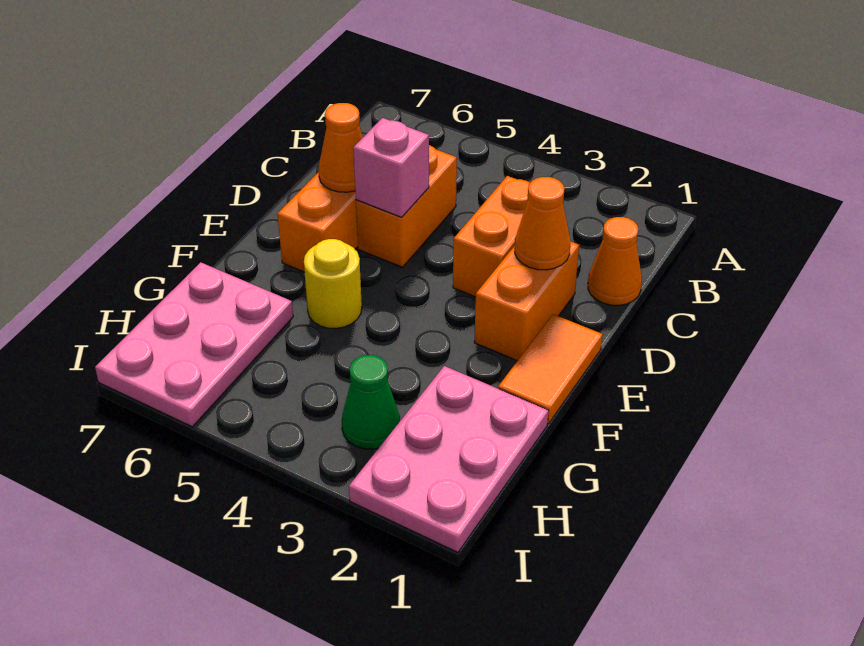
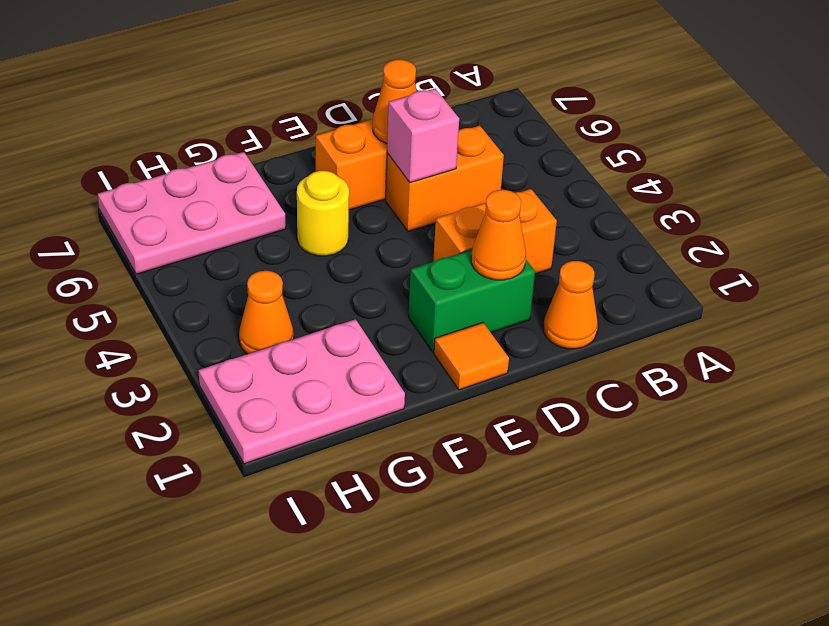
orange brick D2:E2 level 1 -> green brick D2:E2 level 1
orange tile E1:F1 level 1 -> orange tile E1 level 1
green cone H3 level 1 -> orange cone H3 level 1

